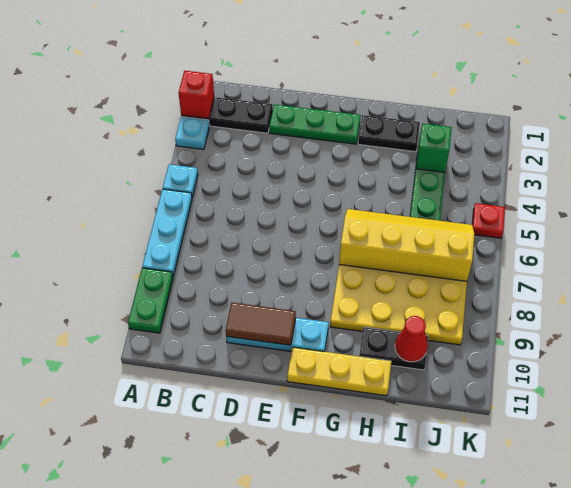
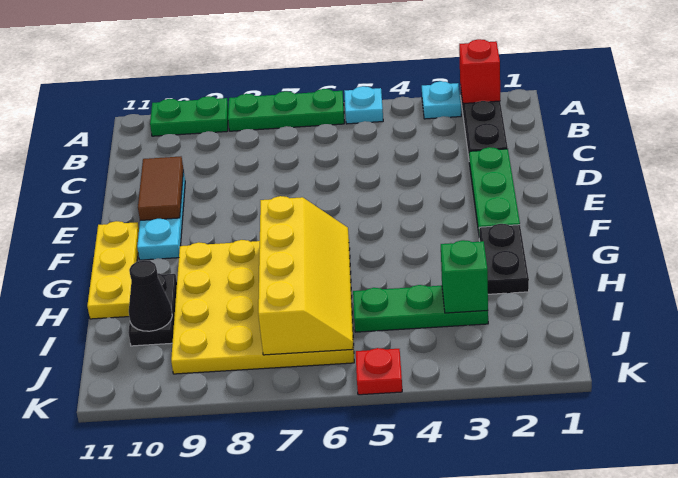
cyan plate A6:A8 level 1 -> green plate A6:A8 level 1
red cone I10 level 2 -> black cone I10 level 2

